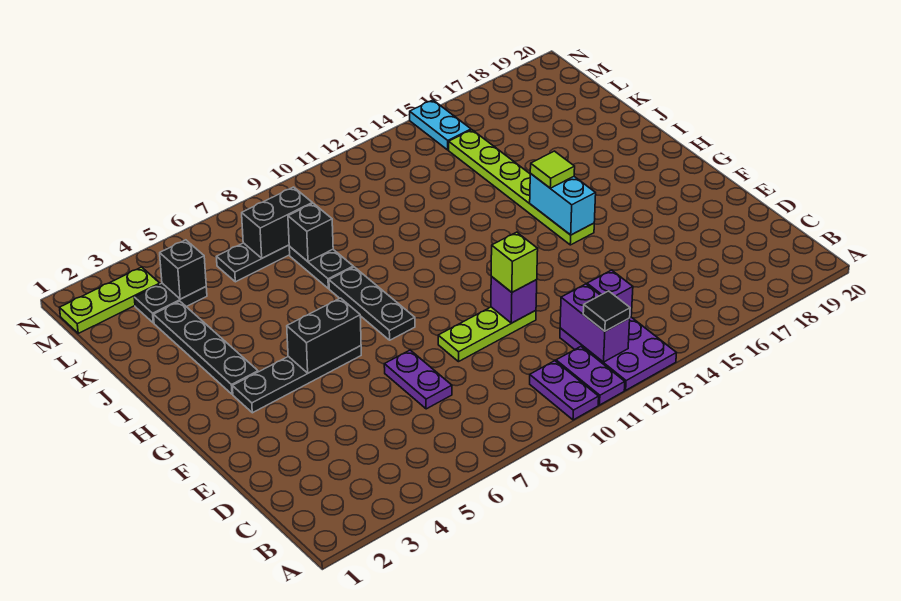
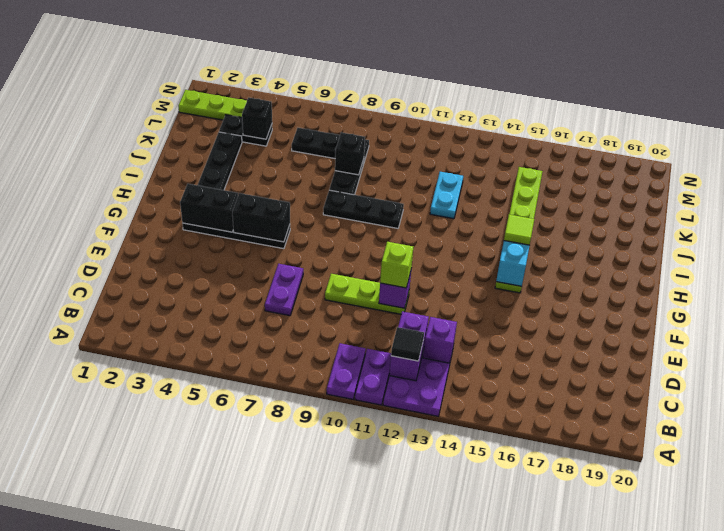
black plate G8:I8 level 1 -> black plate I8:I10 level 1
black brick L7:L8 level 2 -> black brick G3:G4 level 2
cyan plate M15:N15 level 1 -> cyan plate J12:K12 level 1

